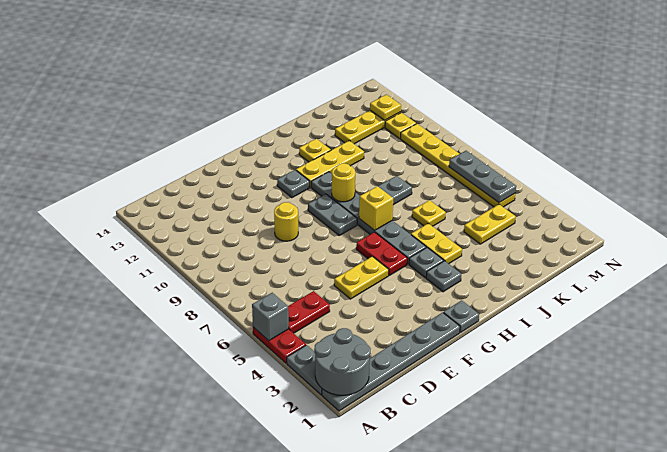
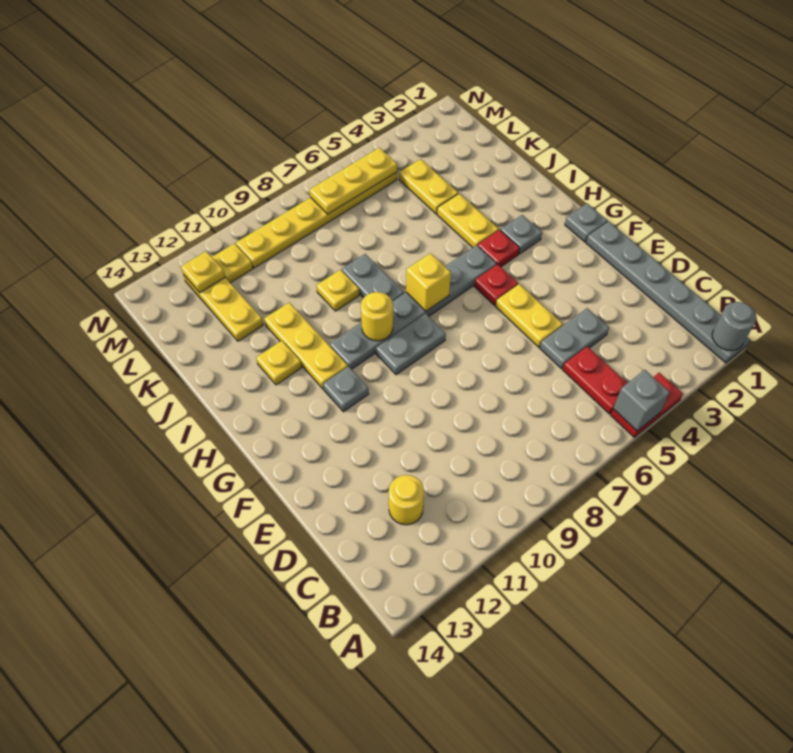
grey round brick A1:B2 level 2 -> grey round brick A1 level 2
grey plate A2:A3 level 1 -> grey plate D4:D5 level 1
yellow round brick E9 level 1 -> yellow round brick C12 level 1
red plate G5:G6 level 1 -> red plate G5 level 1
grey plate H4 level 1 -> red plate H4 level 1
yellow plate I4:I5 level 1 -> yellow plate I4:J4 level 1
yellow plate J6 level 1 -> yellow plate J9 level 1
grey plate M5:M7 level 2 -> yellow plate M5:M7 level 2

